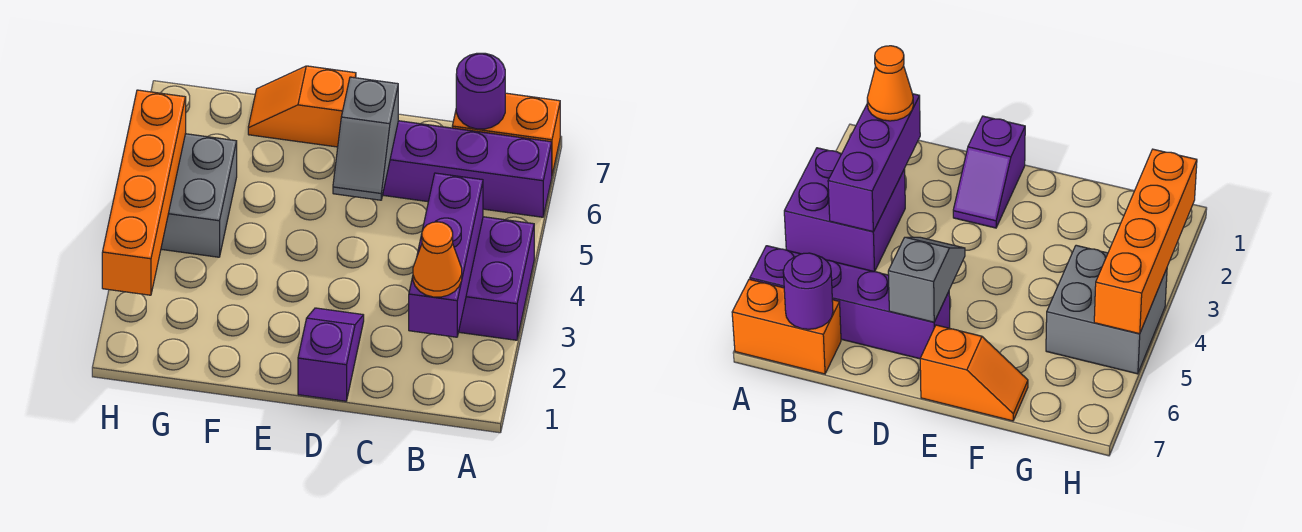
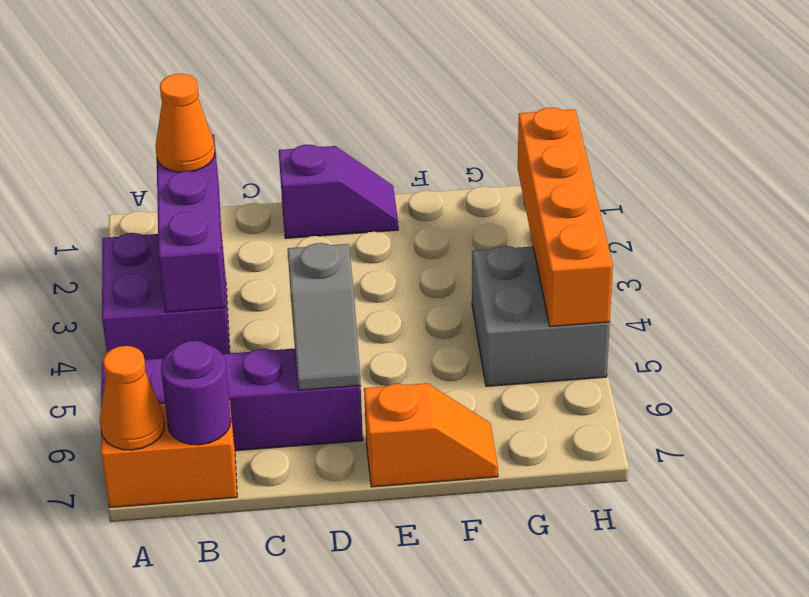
none -> orange cone A7 level 2
purple slope D1:D2 level 1 top 1 -> purple slope D1:E1 level 1 top D
grey slope D5:D6 level 2 top 6 -> grey slope D5:D6 level 2 top 5

